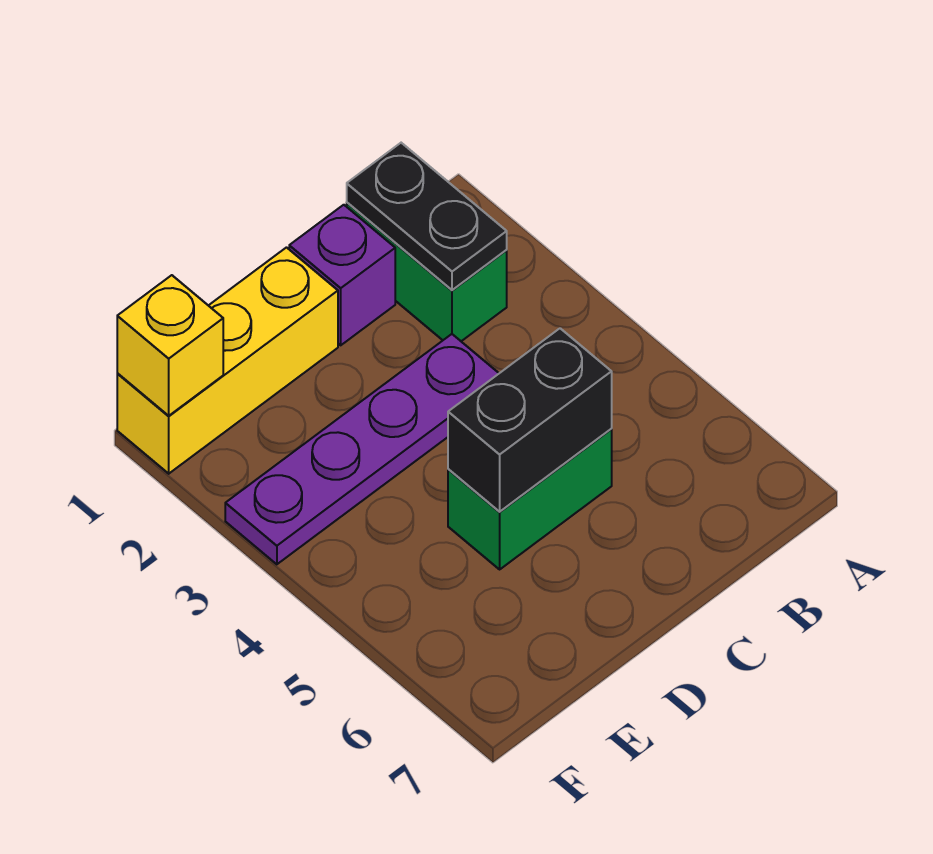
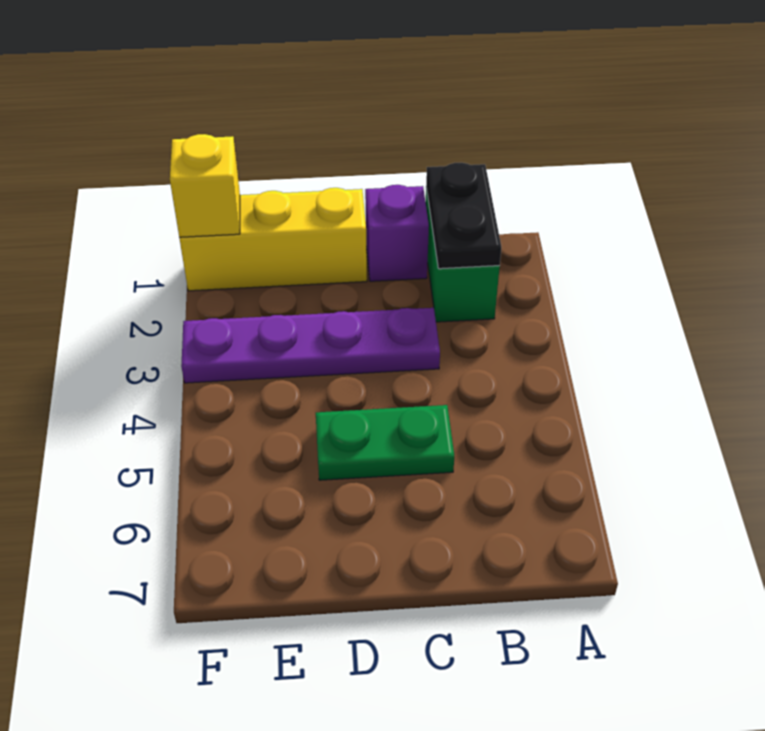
green brick C5:D5 level 1 -> green plate C5:D5 level 1
black brick C5:D5 level 2 -> none

